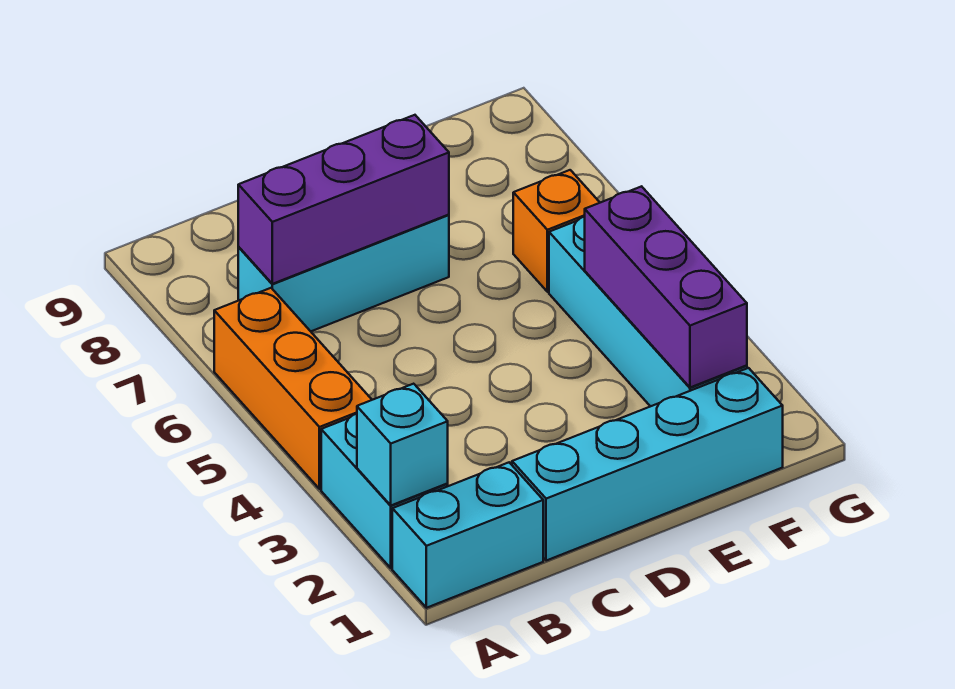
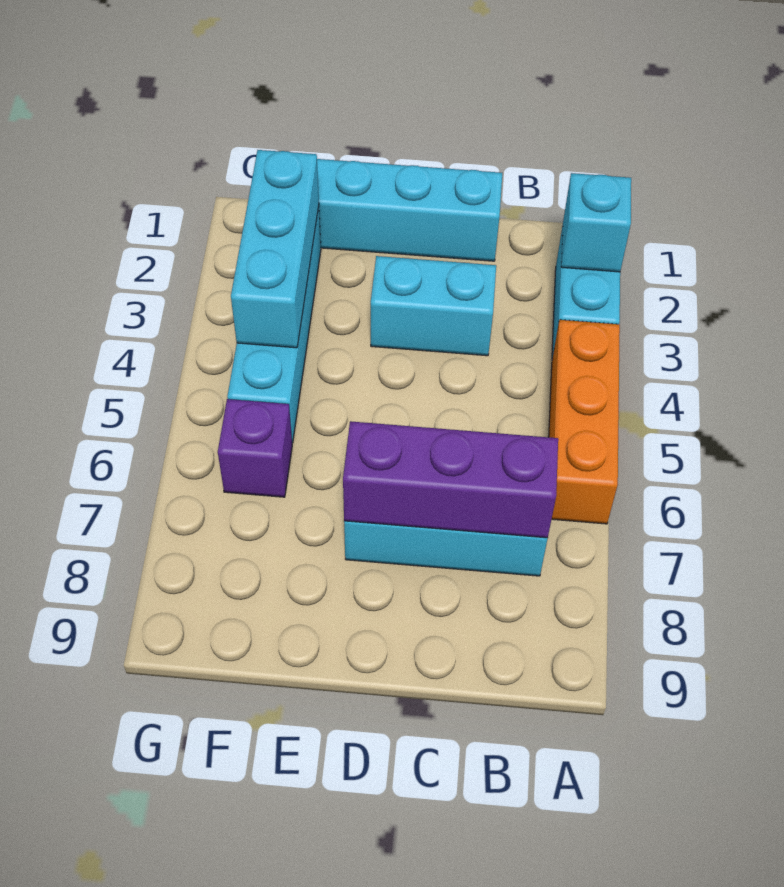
cyan brick A1:B1 level 1 -> cyan brick C3:D3 level 1
purple brick F2:F4 level 2 -> cyan brick F2:F4 level 2
orange brick F6 level 1 -> purple brick F6 level 1

